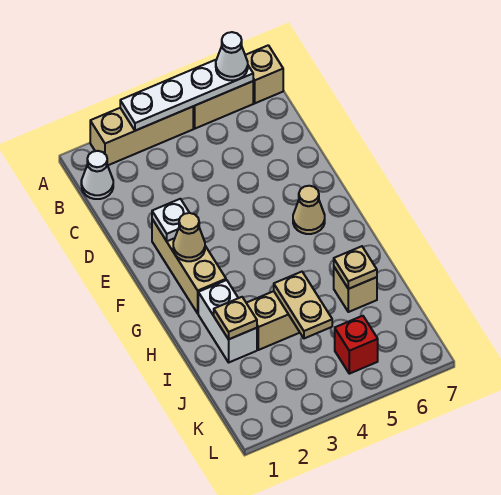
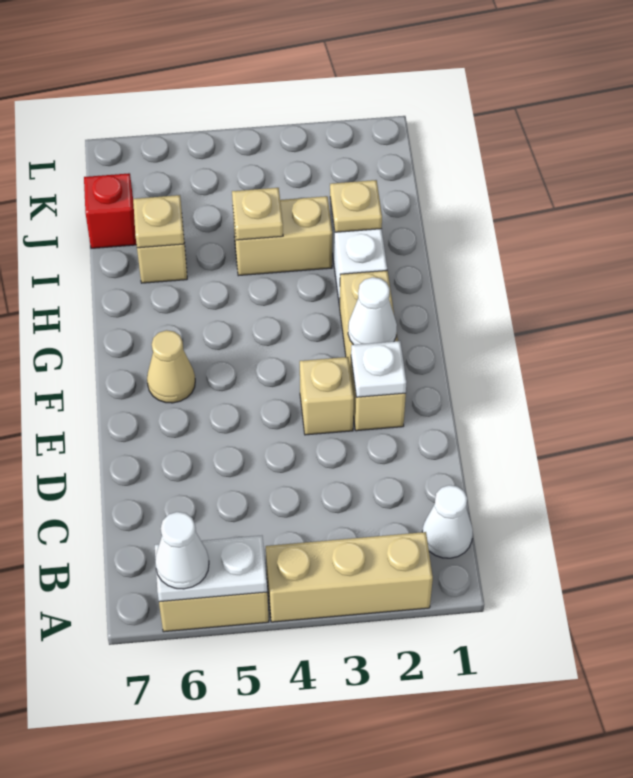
white plate A3:A6 level 2 -> white plate A5:A6 level 2
tan brick A7 level 1 -> tan brick E3 level 1
tan cone F2 level 2 -> white cone F2 level 2
tan plate I4:J4 level 2 -> tan plate I4 level 2
red brick K5 level 1 -> red brick J7 level 1

